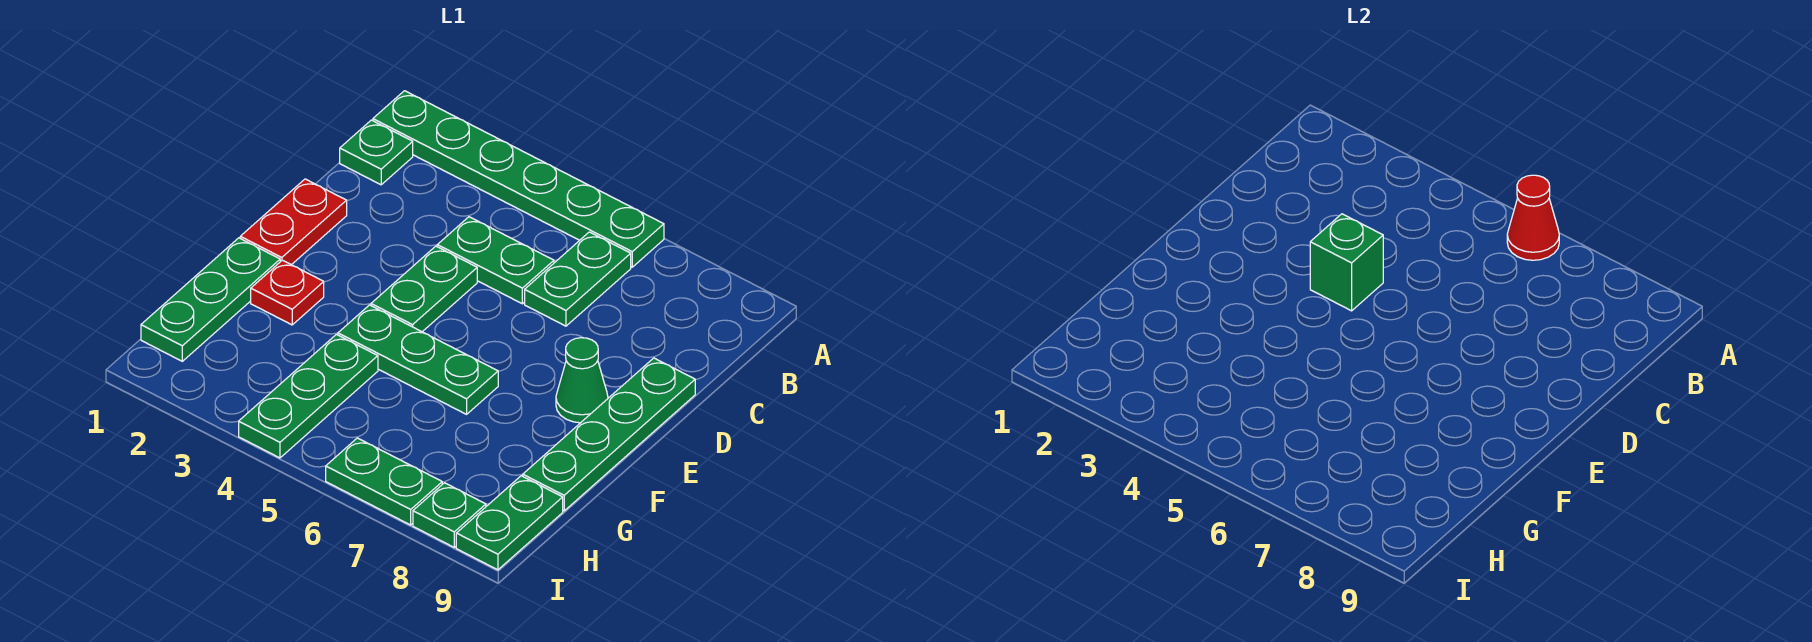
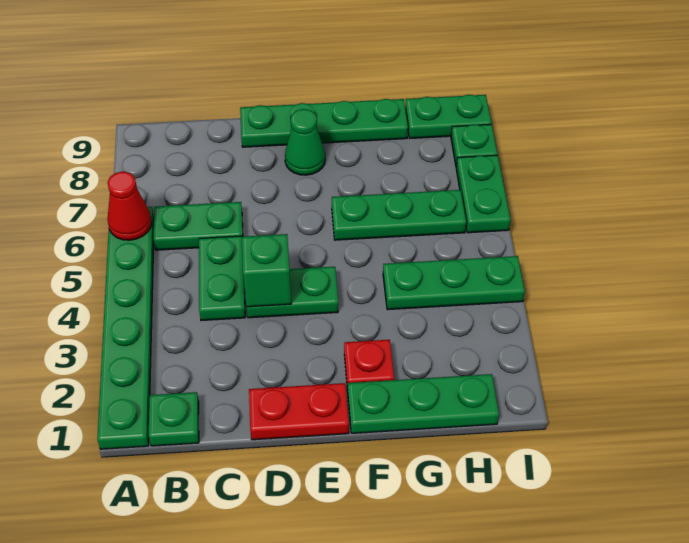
green plate F4:F6 level 1 -> green plate F6:H6 level 1

